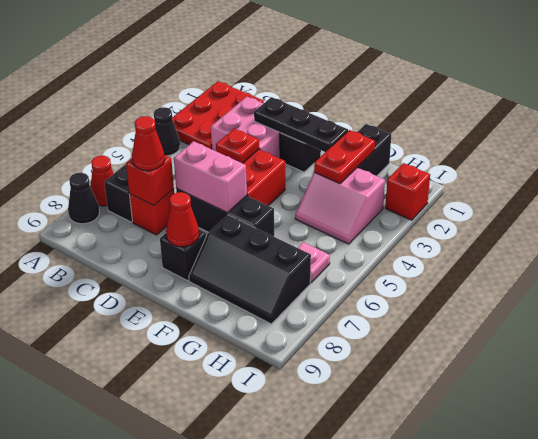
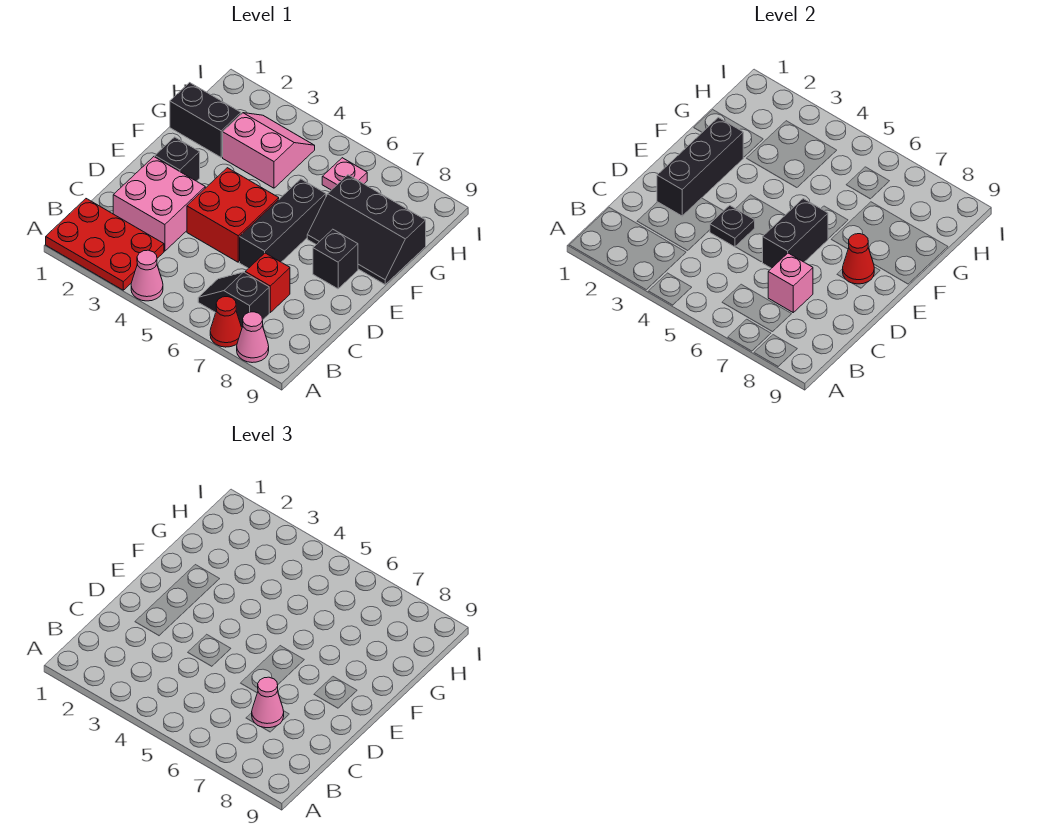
black cone A4 level 1 -> pink cone A4 level 1
black cone A8 level 1 -> pink cone A8 level 1
red brick C7 level 2 -> pink brick C7 level 2
red cone C7 level 3 -> pink cone C7 level 3
black plate D2:F2 level 2 -> black brick D2:F2 level 2
red plate D4 level 2 -> black plate D4 level 2
pink brick D6:E6 level 2 -> black brick D6:E6 level 2
black slope F7:H8 level 1 top 7 -> black slope F7:G9 level 1 top G
red plate G2:G3 level 2 -> none
pink slope G3:H4 level 1 top 3 -> pink slope G3:H4 level 1 top G
red brick I2 level 1 -> none

